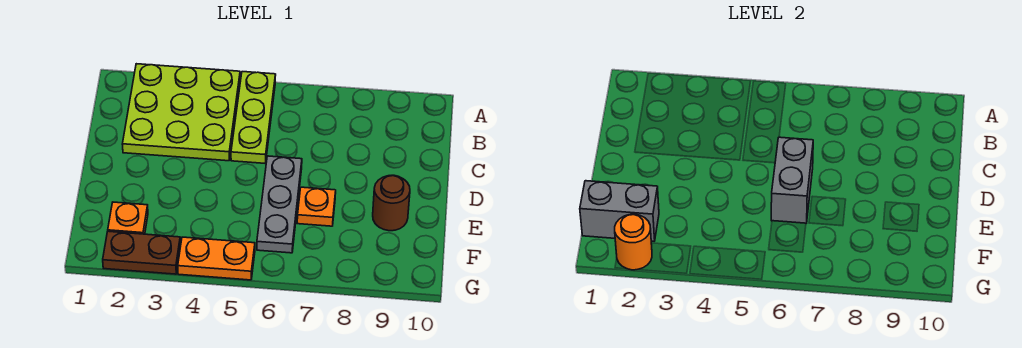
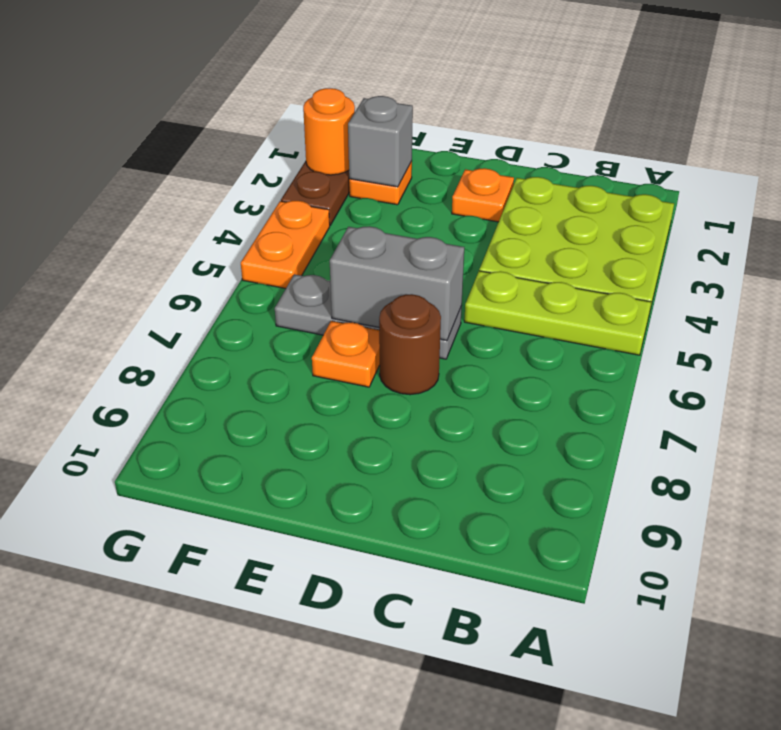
none -> orange plate D2 level 1
brown round brick E9 level 1 -> brown round brick D7 level 1
grey brick F1:F2 level 2 -> grey brick F2 level 2

